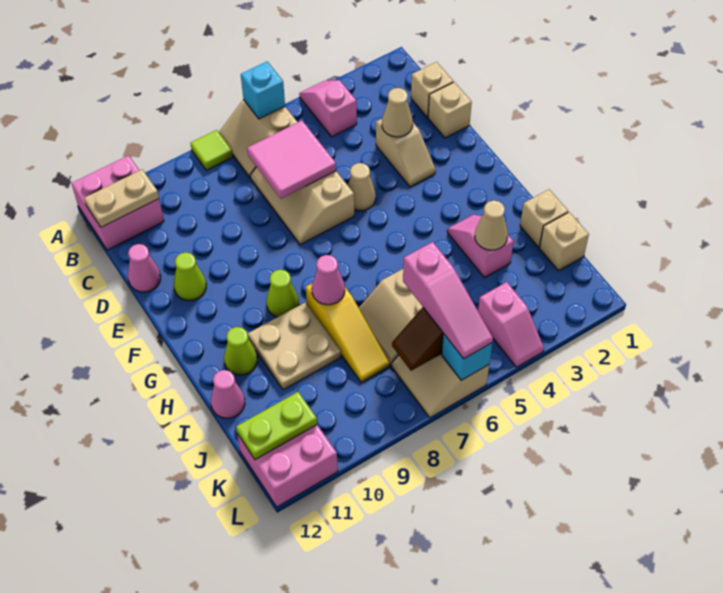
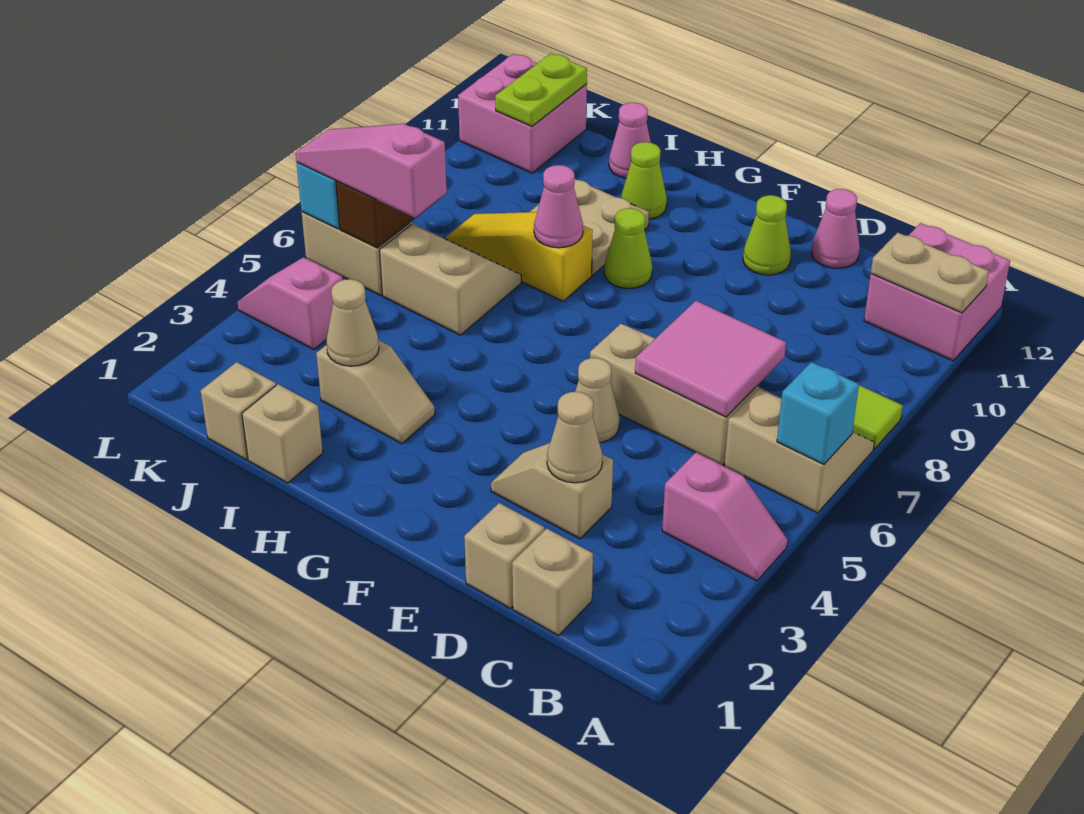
tan plate B11:B12 level 2 -> tan plate A11:B11 level 2
pink slope H3:I3 level 1 top I -> tan slope H3:I3 level 1 top I

